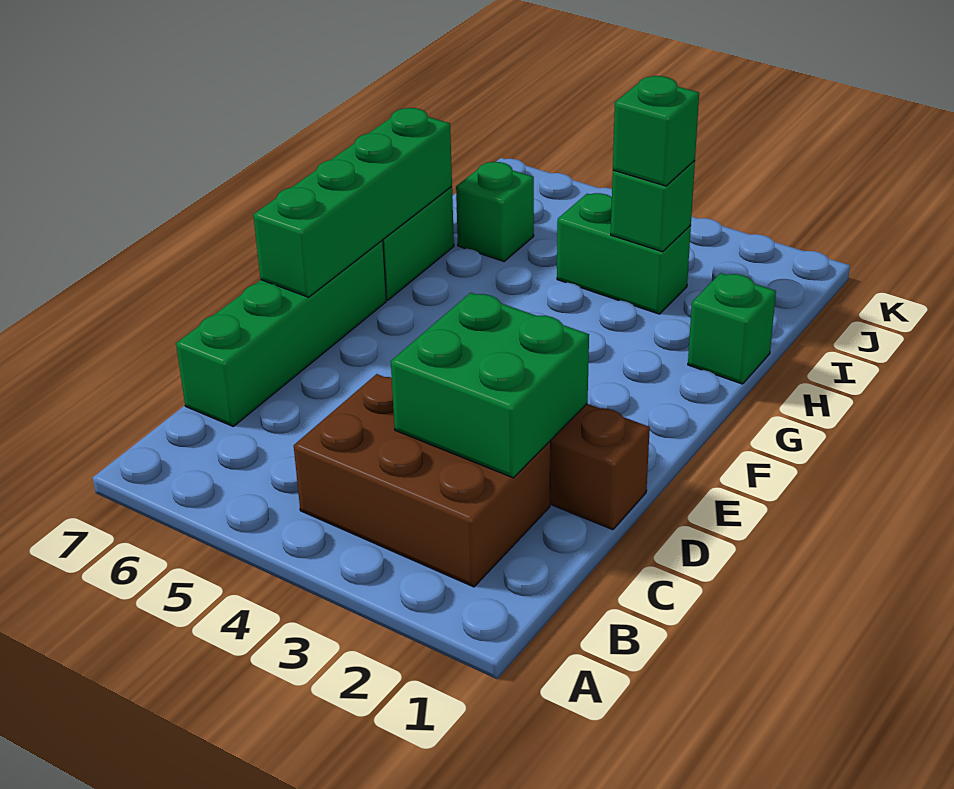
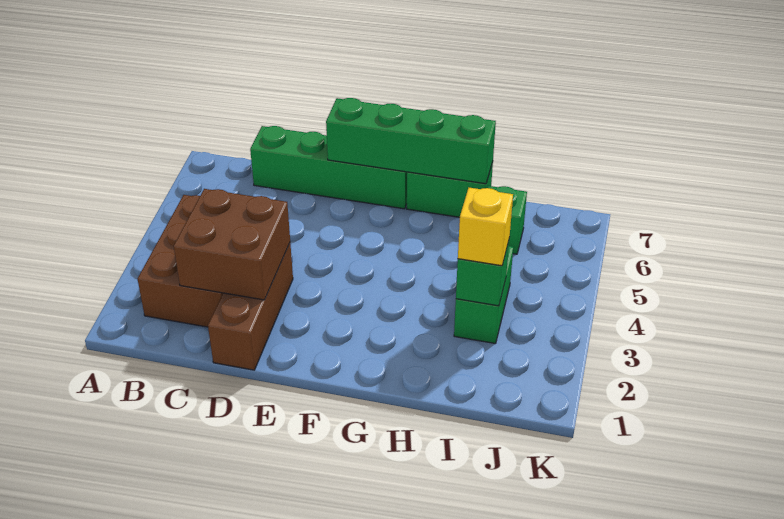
green brick C2:D3 level 2 -> brown brick C2:D3 level 2
green brick H1 level 1 -> none
green brick I3 level 3 -> yellow brick I3 level 3

